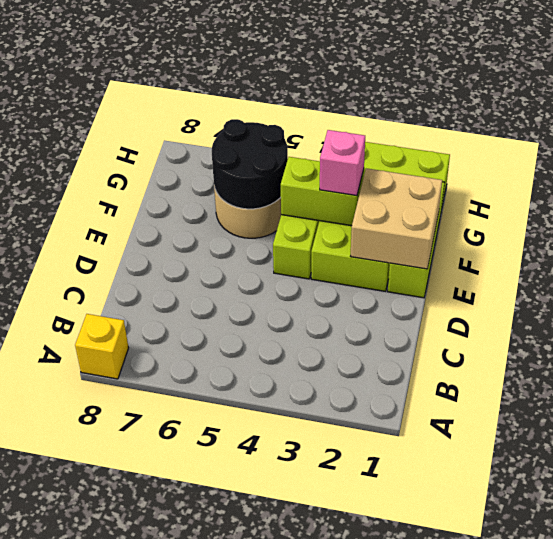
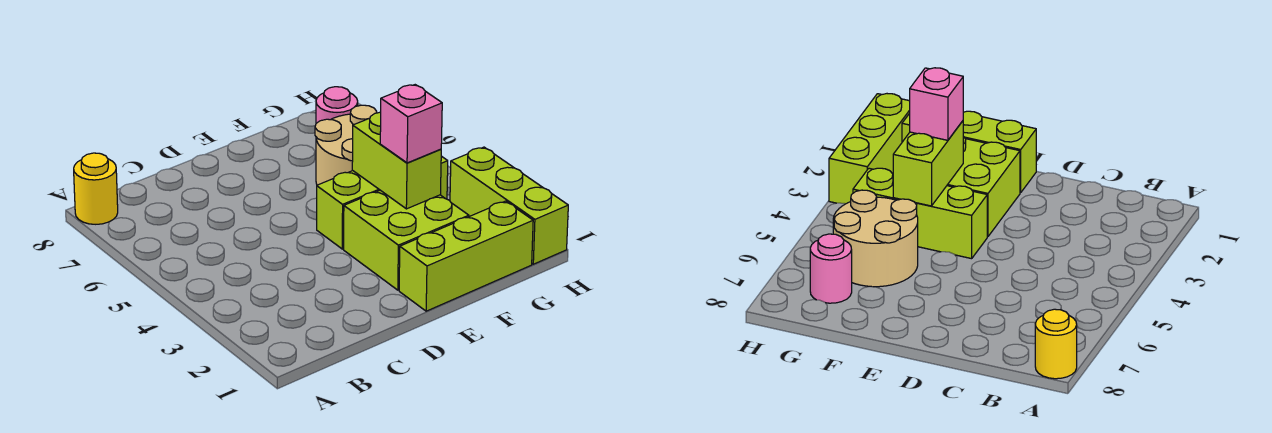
yellow brick A8 level 1 -> yellow round brick A8 level 1
tan brick E1:F2 level 2 -> none
black round brick F5:G6 level 2 -> none
none -> pink round brick G7 level 1

